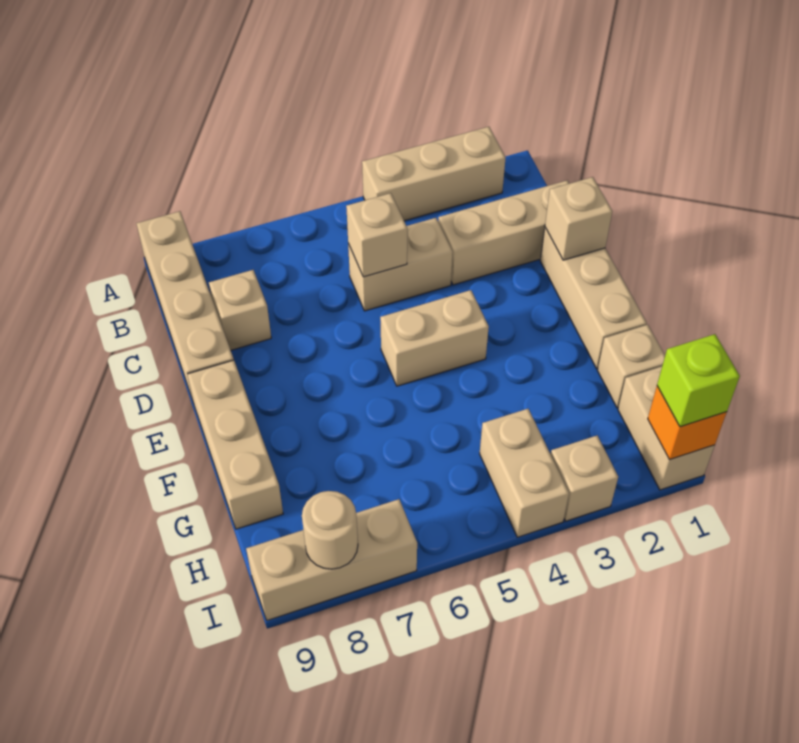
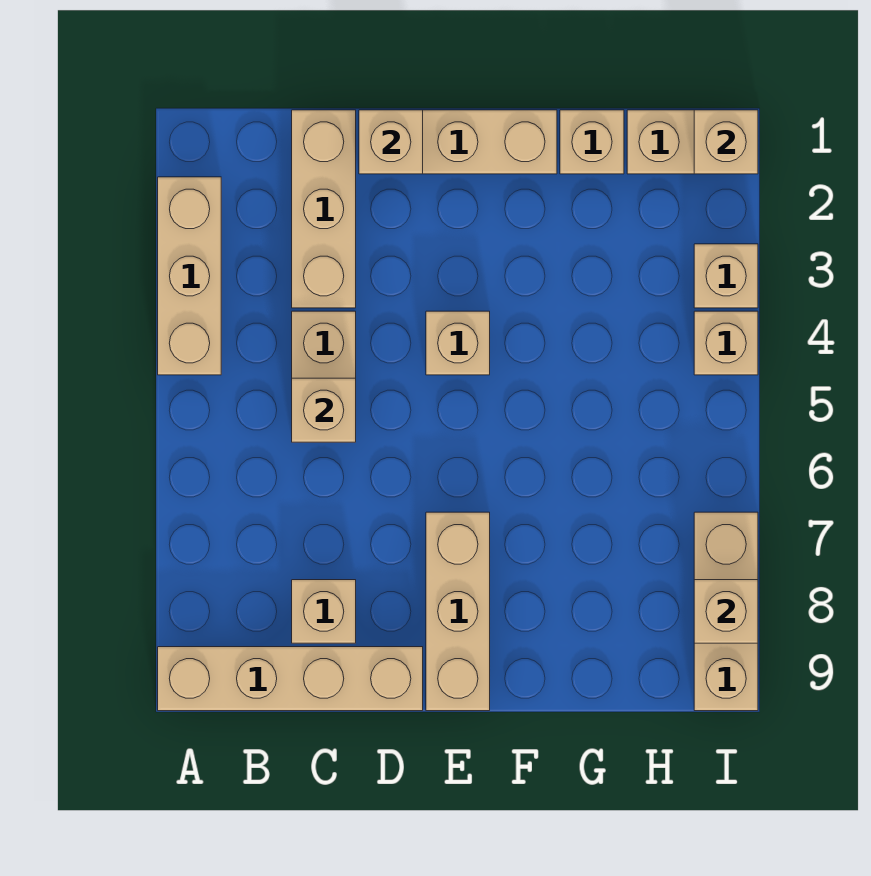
tan brick E4:E5 level 1 -> tan brick E4 level 1
tan brick E9:G9 level 1 -> tan brick E7:E9 level 1
tan brick H4:I4 level 1 -> tan brick I4 level 1
orange brick I1 level 2 -> tan brick I1 level 2
lime brick I1 level 3 -> none
tan round brick I8 level 2 -> tan brick I8 level 2

